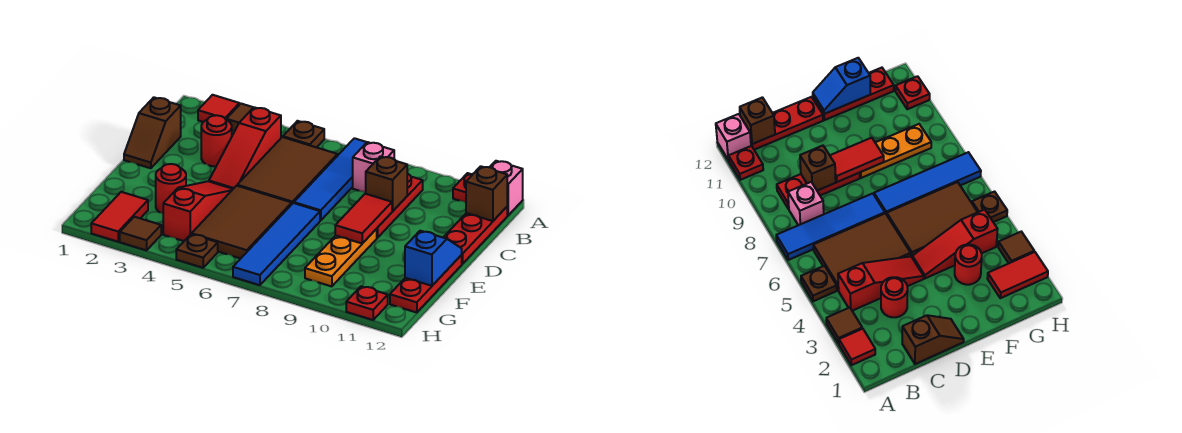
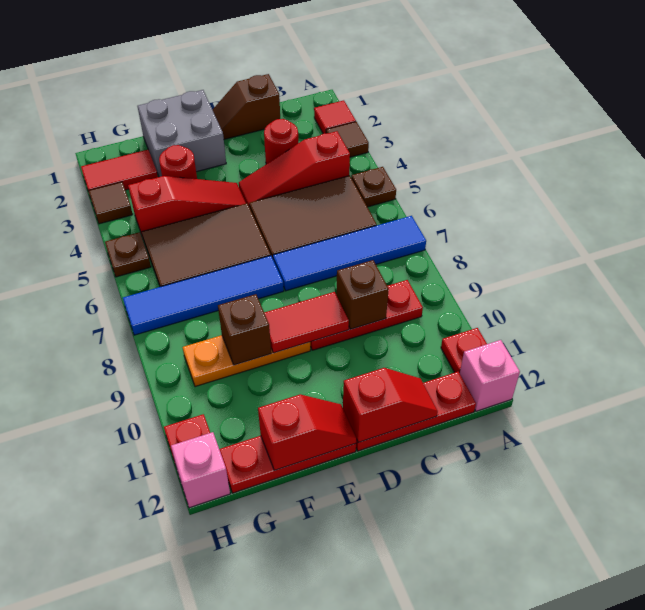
pink brick B8 level 1 -> pink brick H12 level 1
brown brick B12 level 2 -> brown brick F9 level 2
none -> red slope C12:D12 level 2 top D
none -> grey brick E1:F2 level 1
blue slope E12:F12 level 2 top F -> red slope E12:F12 level 2 top F

